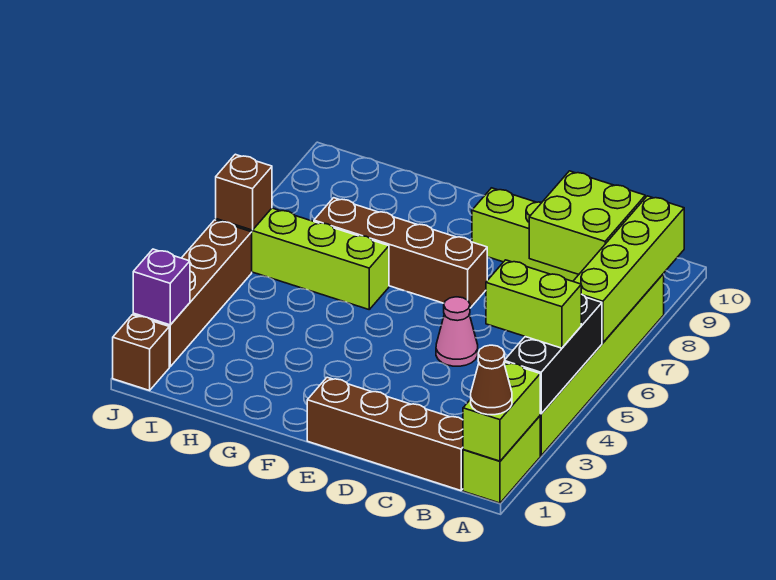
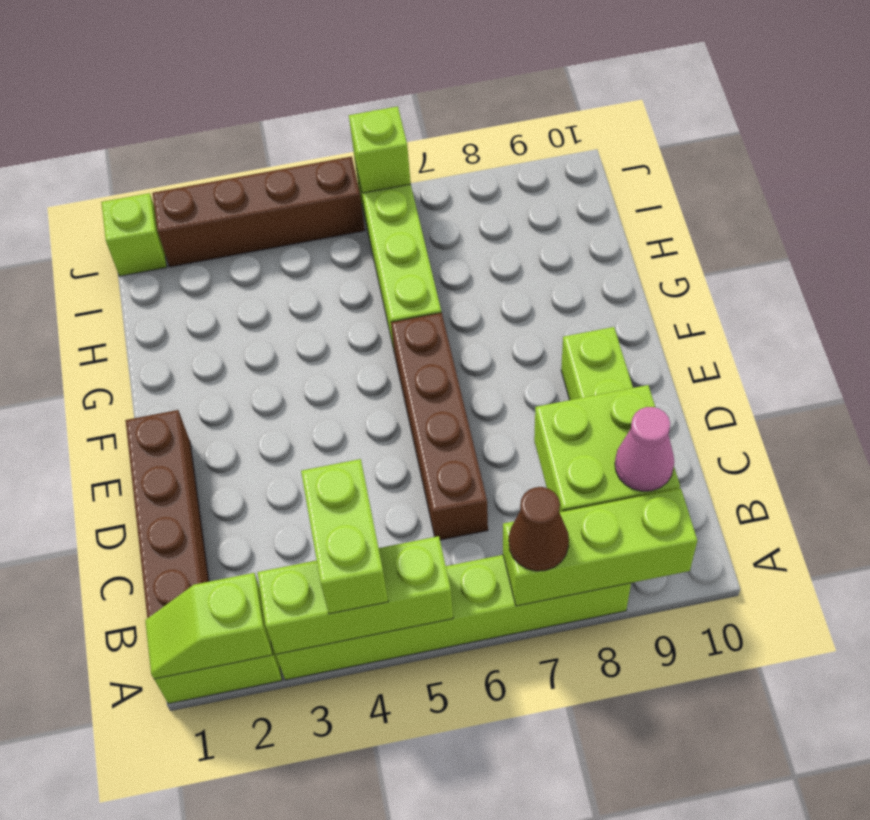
lime brick A1:A2 level 2 -> lime slope A1:A2 level 2 top 2
brown cone A1 level 3 -> brown cone A7 level 3
black brick A3:A5 level 2 -> lime brick A3:A5 level 2
lime brick A6:A9 level 2 -> lime brick A7:A9 level 2
pink cone D5 level 1 -> pink cone B9 level 3
brown brick E7:H7 level 1 -> brown brick C6:F6 level 1
brown brick J1 level 1 -> lime brick J1 level 1
purple brick J2 level 2 -> none
brown brick J6 level 2 -> lime brick J6 level 2

